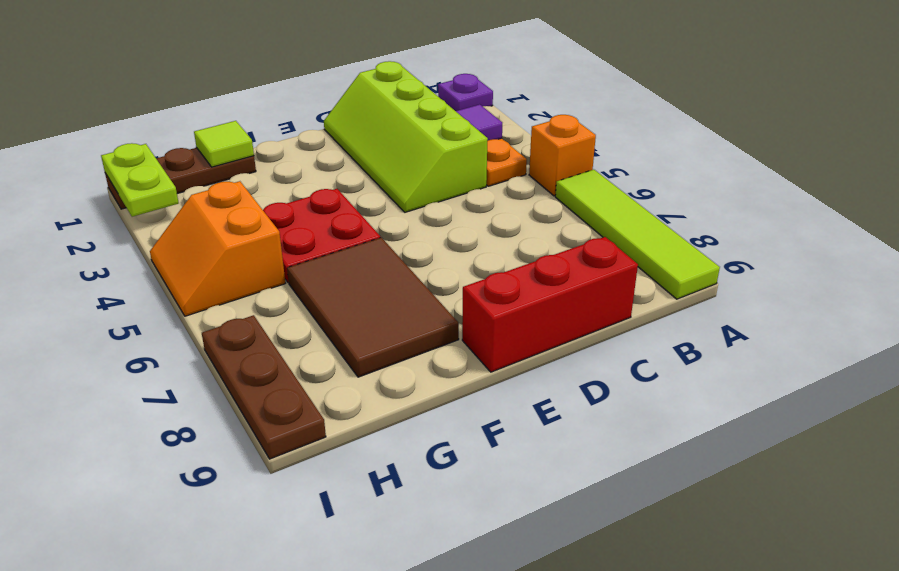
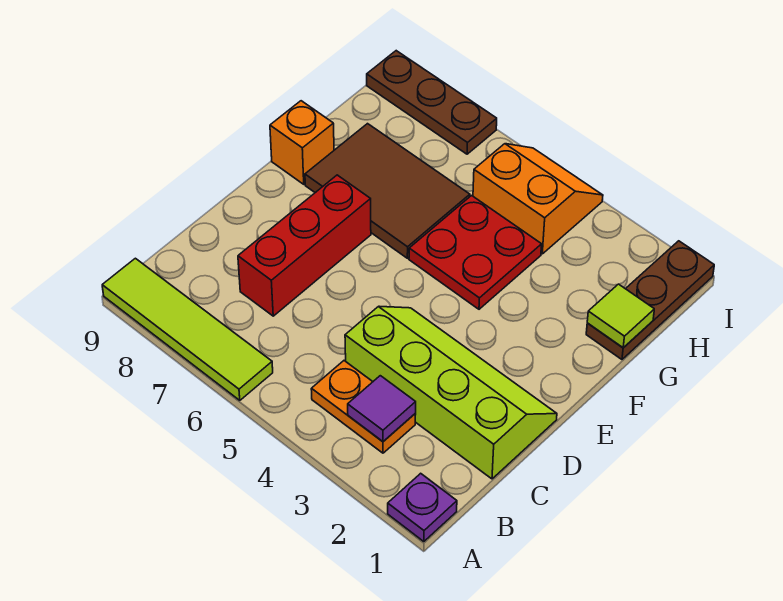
orange brick A5 level 1 -> orange brick F9 level 1
red brick C9:E9 level 1 -> red brick C7:E7 level 1
lime plate I1:I2 level 2 -> none

